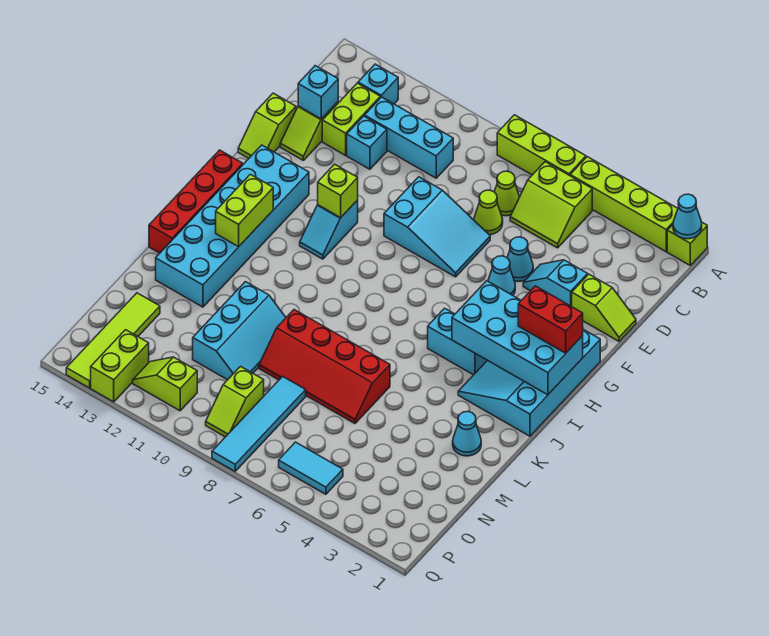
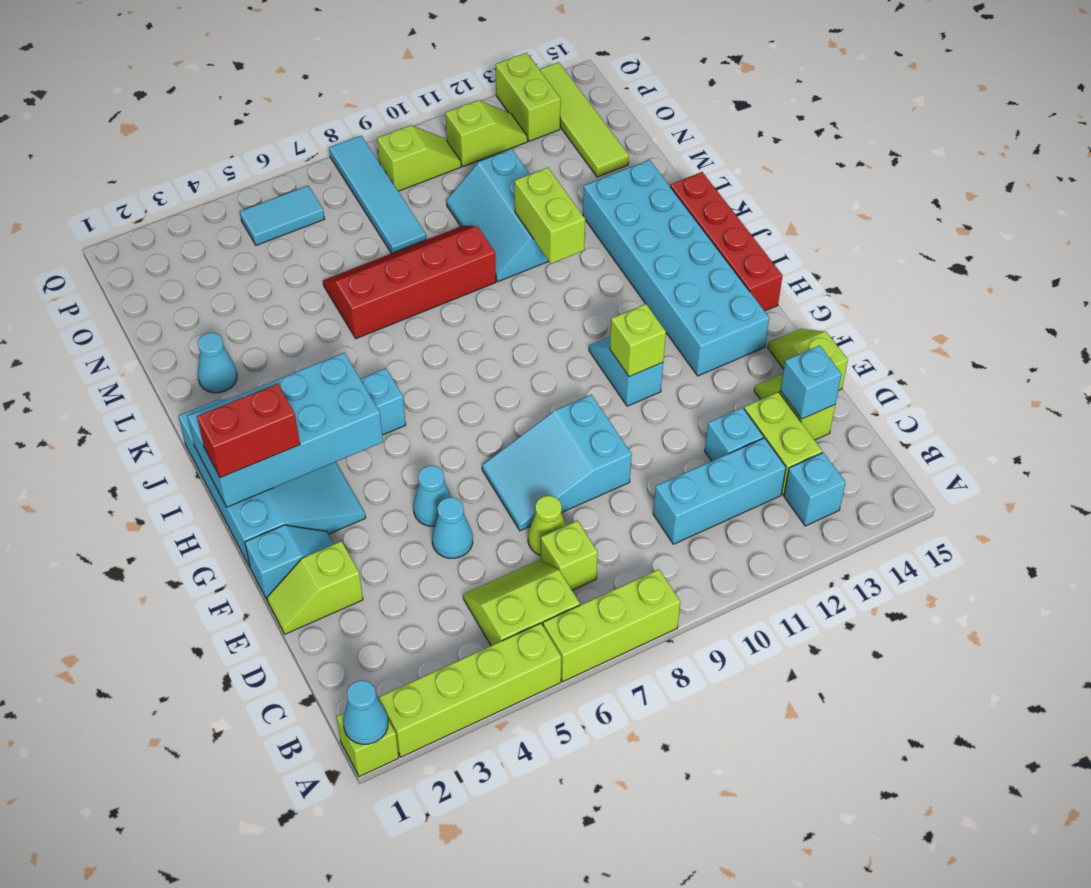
lime cone C7 level 1 -> lime brick C7 level 1
cyan slope E3:E4 level 1 top 3 -> cyan slope F1:F2 level 1 top 1
lime brick I13:J13 level 2 -> lime brick K11:L11 level 2
lime slope O9:P9 level 1 top O -> lime slope P9:P10 level 1 top 9

